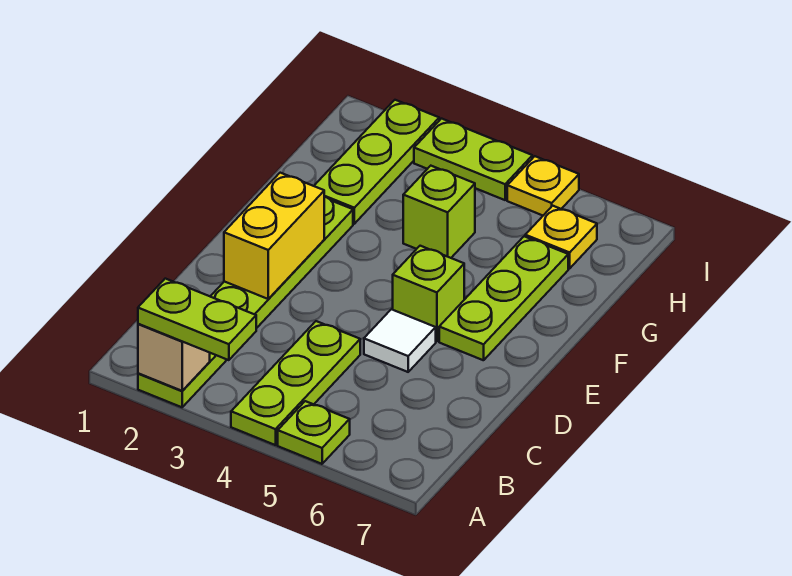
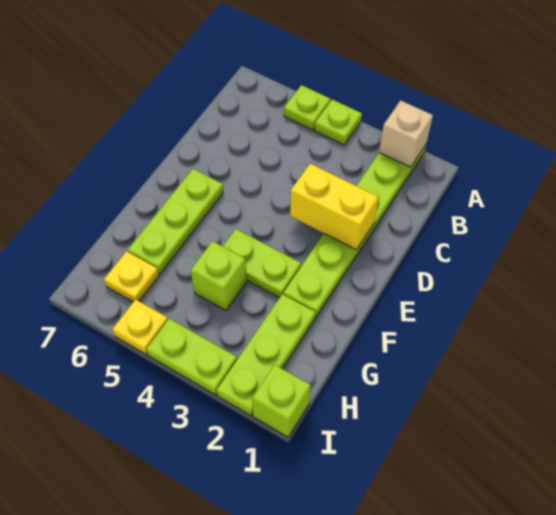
lime plate A2:A3 level 3 -> lime plate F3:F4 level 1
lime plate A4:C4 level 1 -> lime plate A4 level 1
yellow brick D2:E2 level 2 -> yellow brick D2:D3 level 2
white tile D5 level 1 -> none
lime brick E5 level 1 -> lime brick I1 level 1

